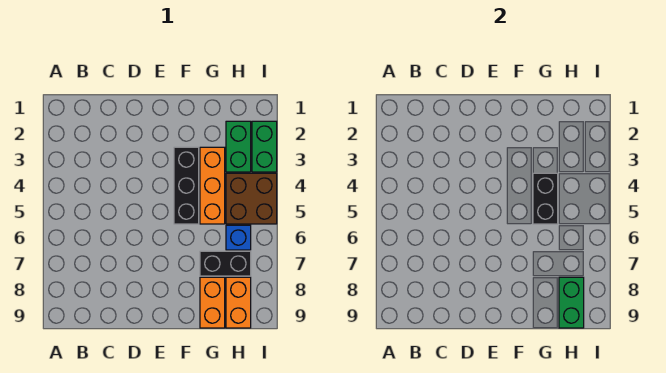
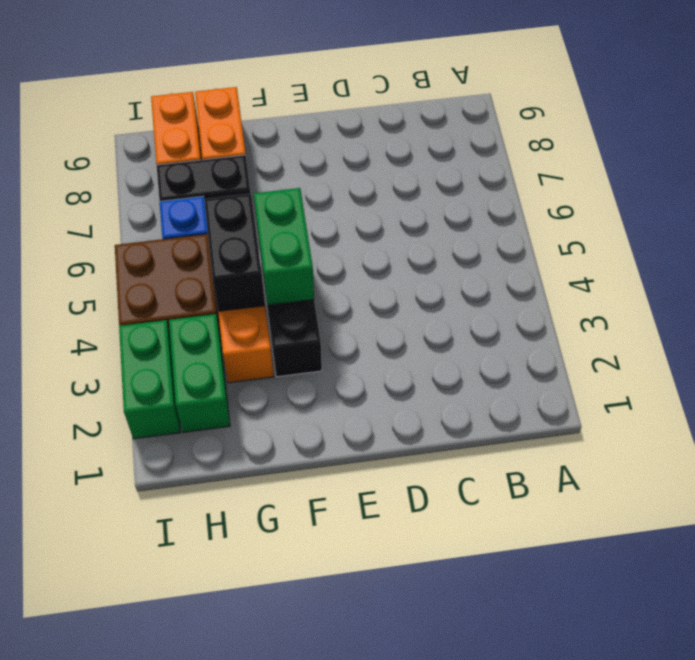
green brick H8:H9 level 2 -> green brick F4:F5 level 2

